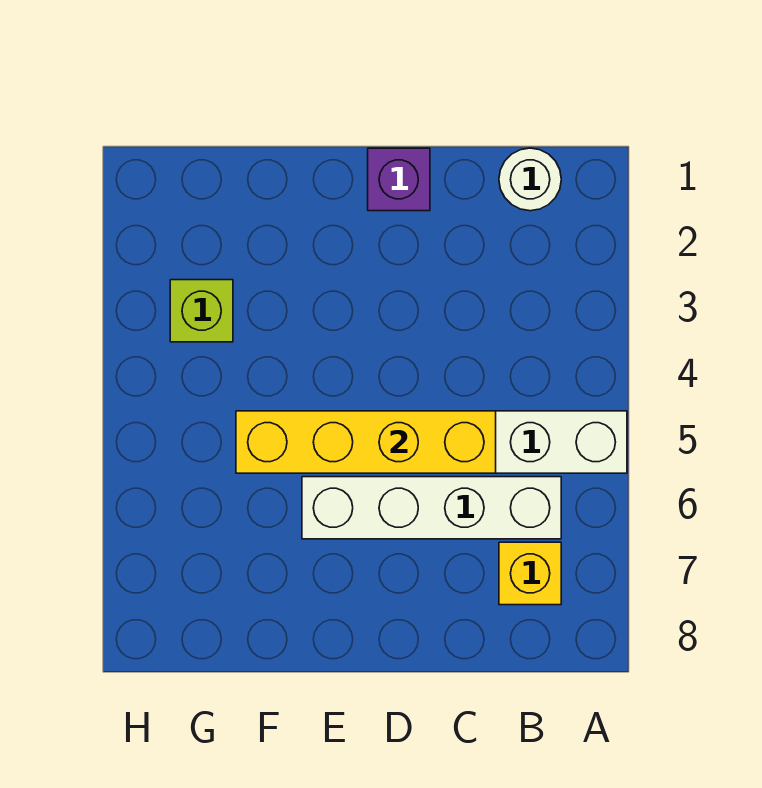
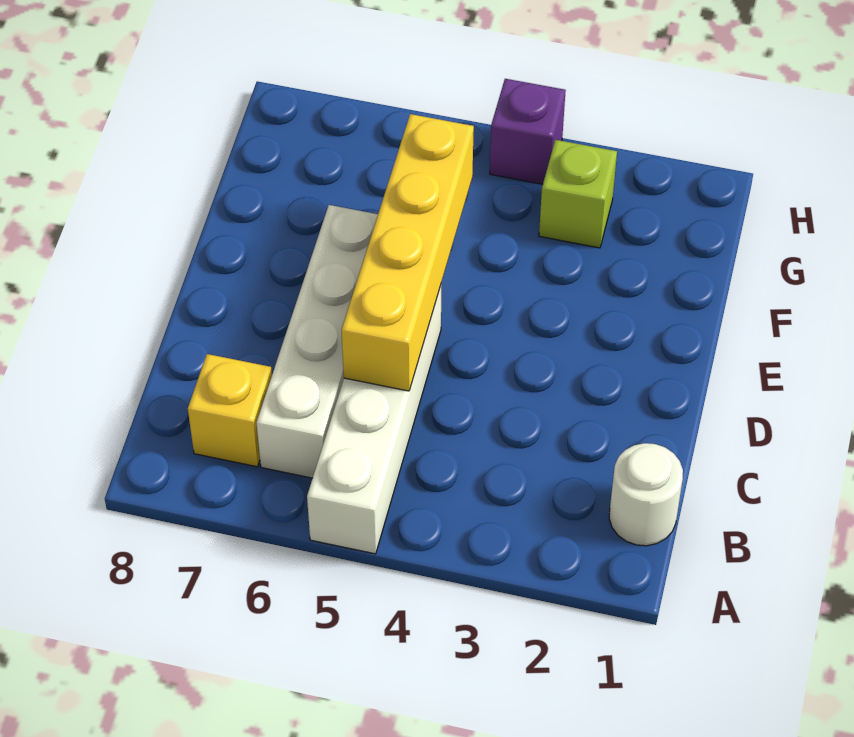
purple brick D1 level 1 -> purple brick H4 level 1

